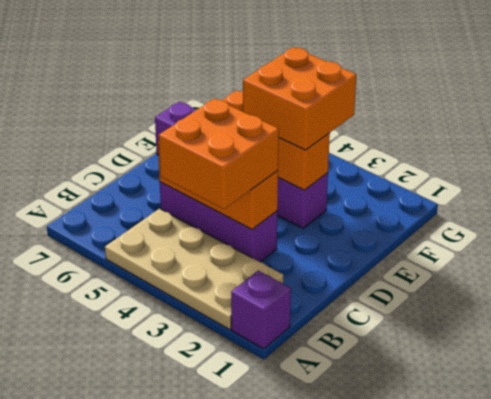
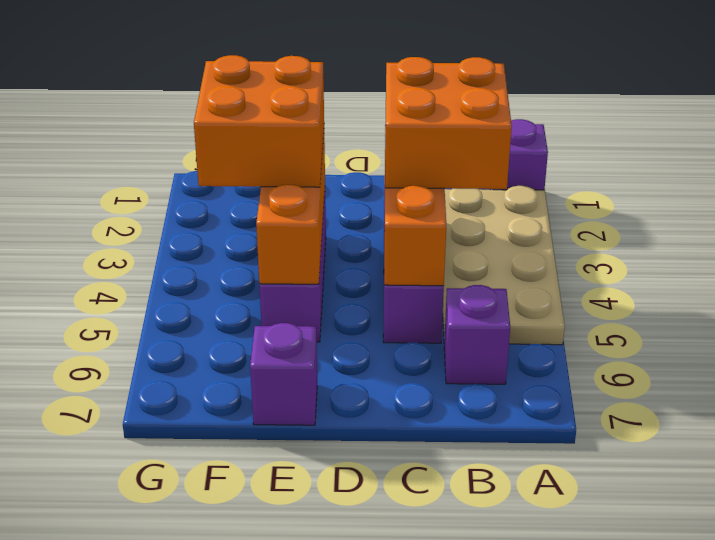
none -> purple brick B6 level 1

